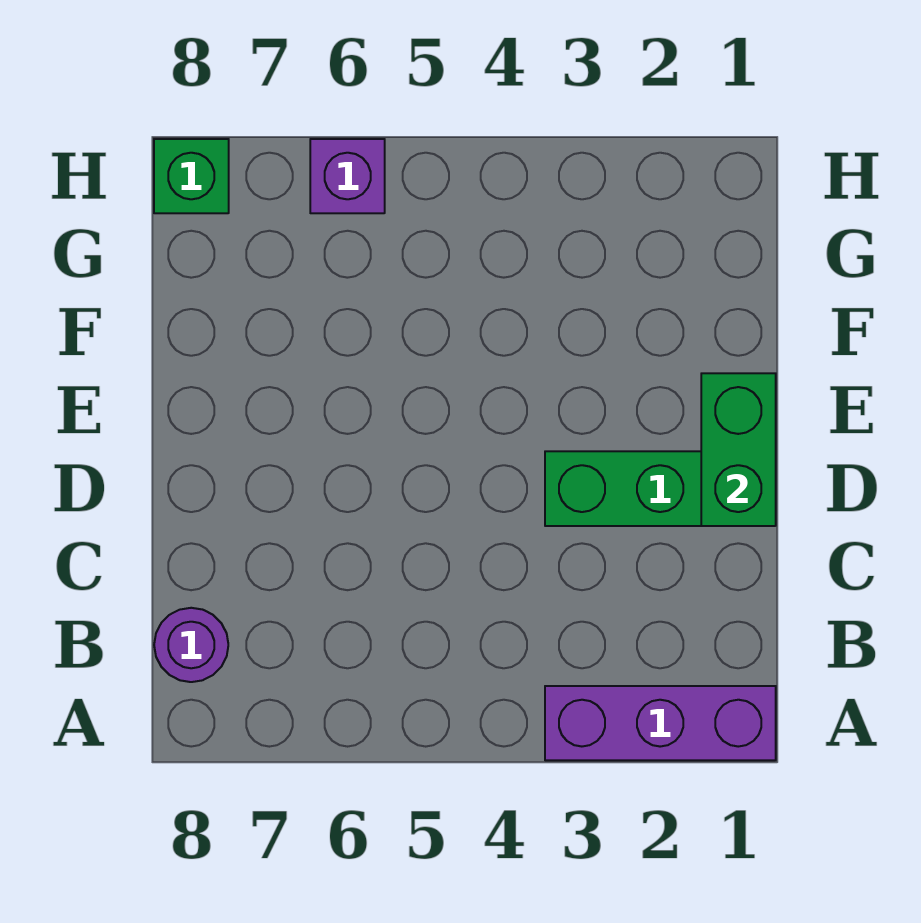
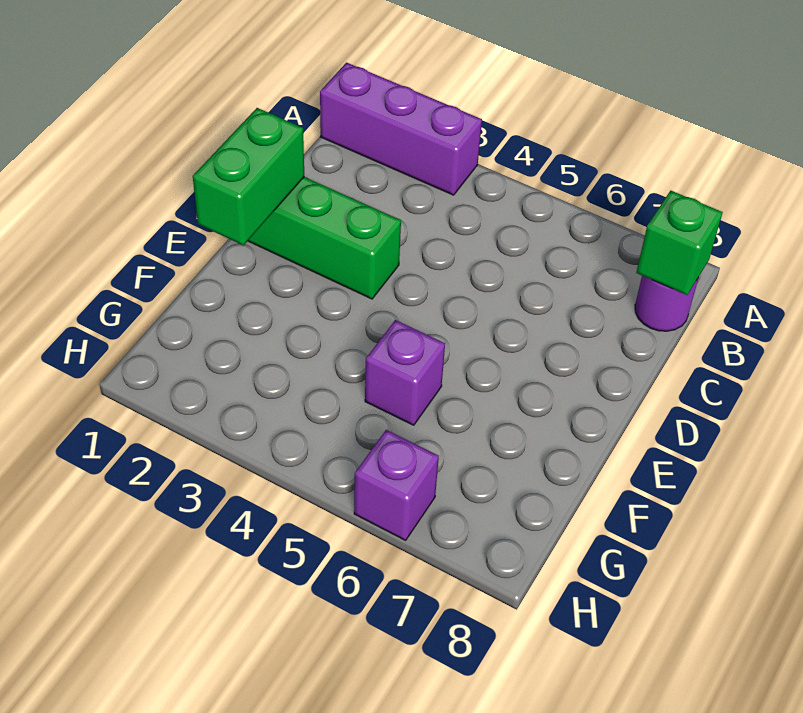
none -> purple brick F5 level 1
green brick H8 level 1 -> green brick B8 level 2

